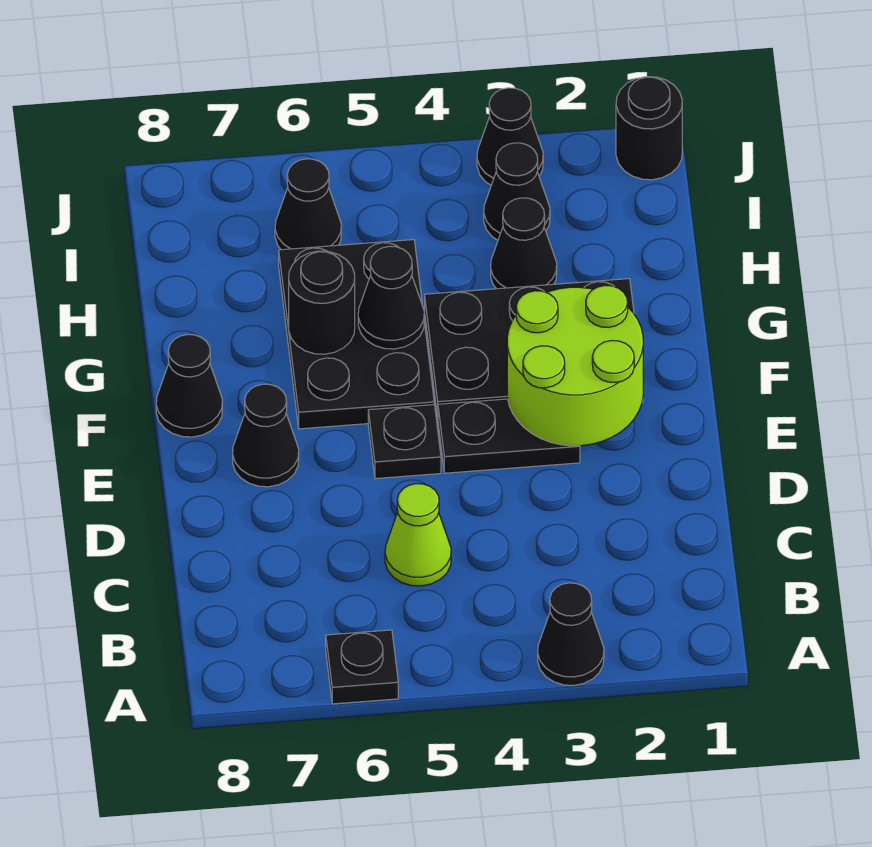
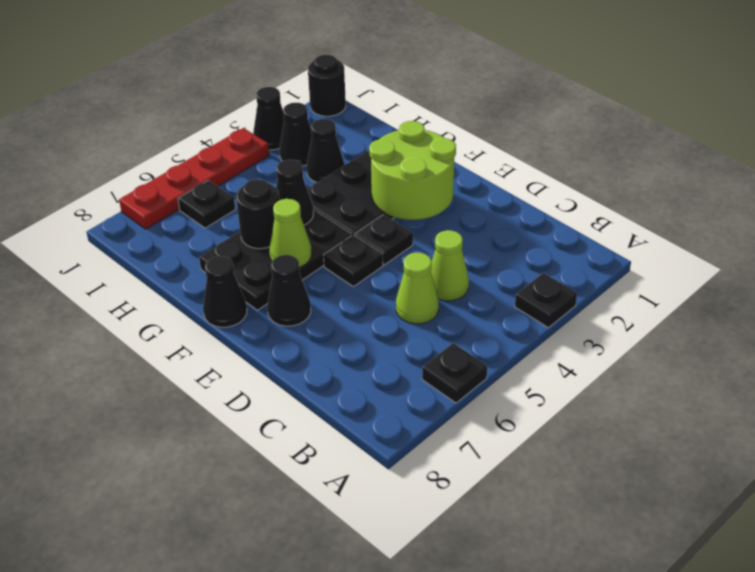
black cone A3 level 1 -> black plate A3 level 1
none -> lime cone C4 level 1
black plate E3:E4 level 1 -> black plate E4 level 1
black plate F5:H6 level 1 -> black plate F5:G7 level 1
none -> lime cone F6 level 2
black cone I6 level 1 -> black plate I6 level 1
none -> red plate J4:J7 level 1

